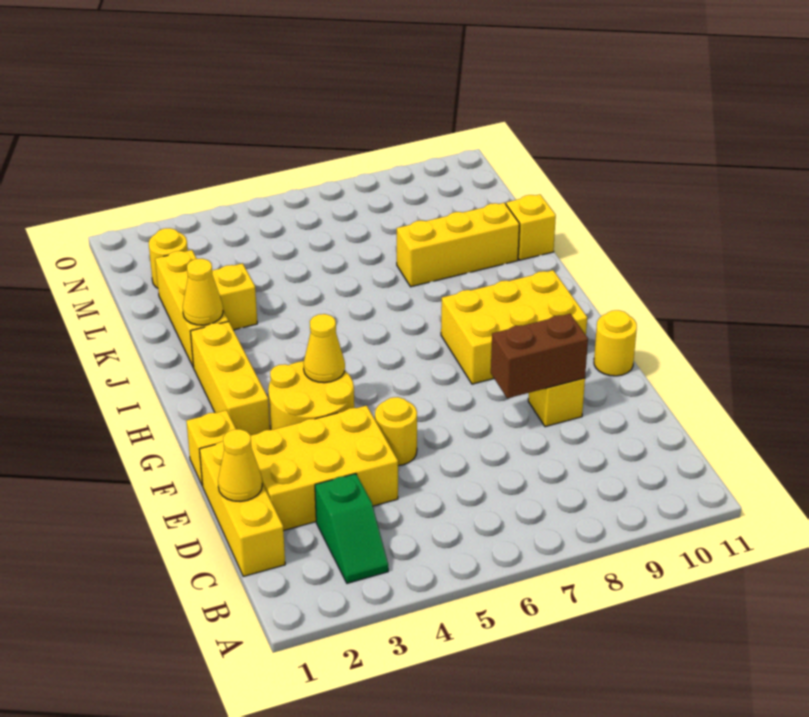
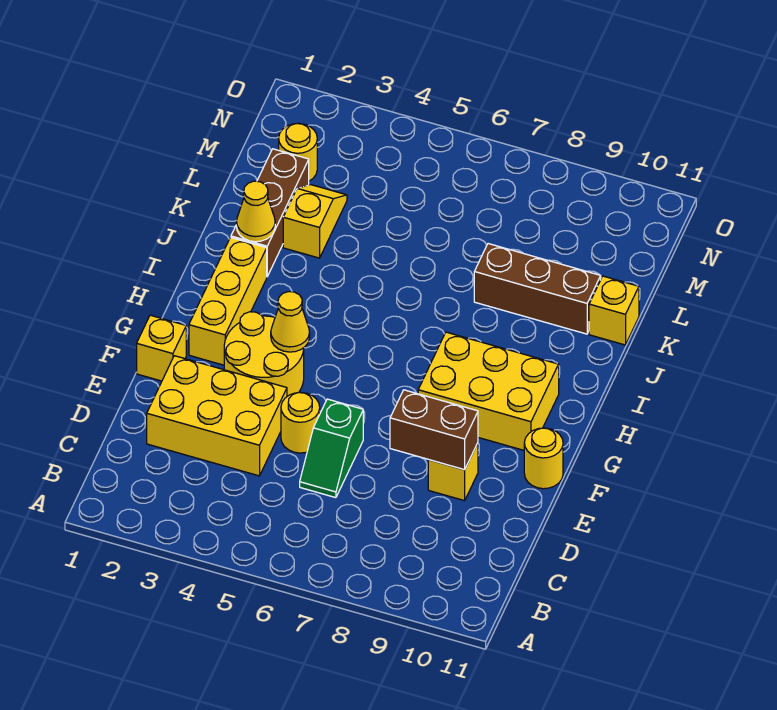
green slope B3:C3 level 1 top C -> green slope D6:E6 level 1 top E
yellow brick C1:E1 level 1 -> none
yellow cone D1 level 2 -> none
yellow brick J2:L2 level 1 -> brown brick J2:L2 level 1
yellow brick K8:K10 level 1 -> brown brick K8:K10 level 1

